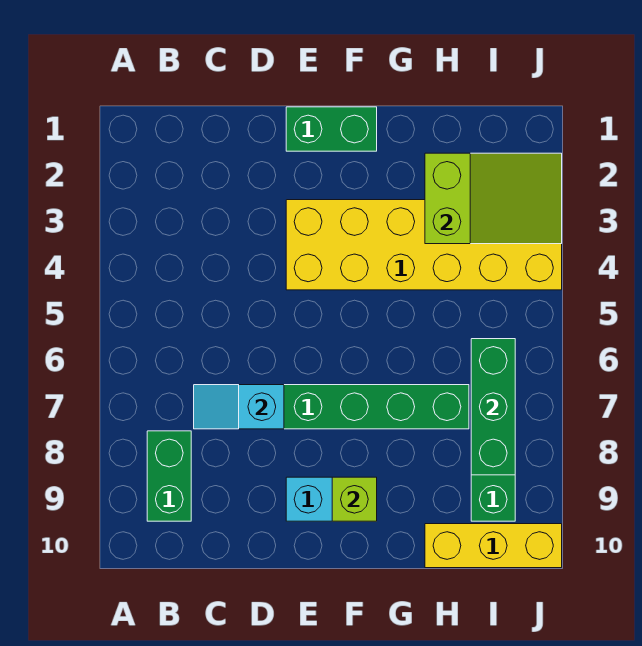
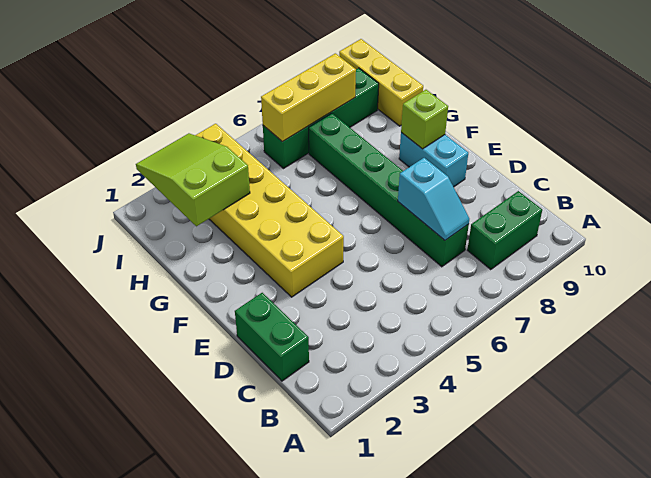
green brick E1:F1 level 1 -> green brick C1:D1 level 1
green brick I6:I8 level 2 -> yellow brick I6:I8 level 2

